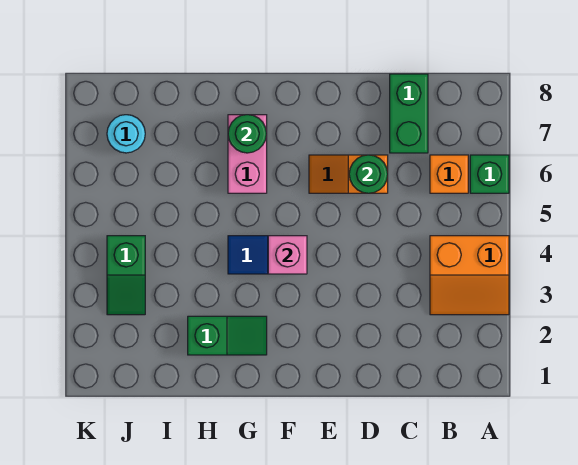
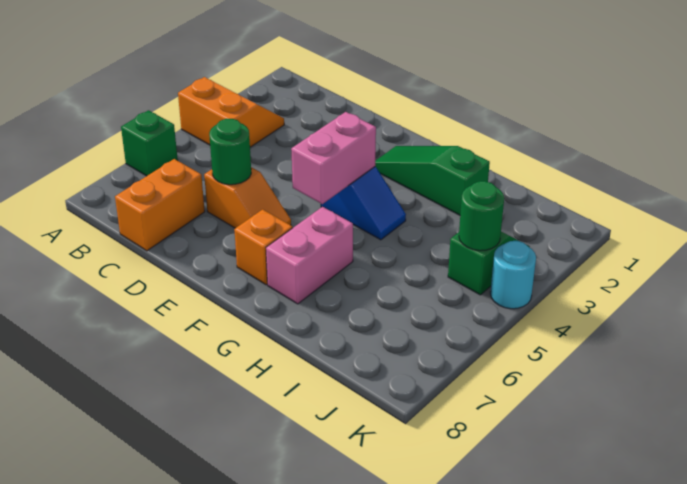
orange brick B6 level 1 -> orange brick F7 level 1
green brick C7:C8 level 1 -> orange brick C7:C8 level 1
pink brick F4 level 2 -> pink brick F4:F5 level 2
green slope G2:H2 level 1 top H -> green slope F2:H2 level 1 top H
green round brick G7 level 2 -> green round brick J4 level 2
cyan round brick J7 level 1 -> cyan round brick K4 level 1

